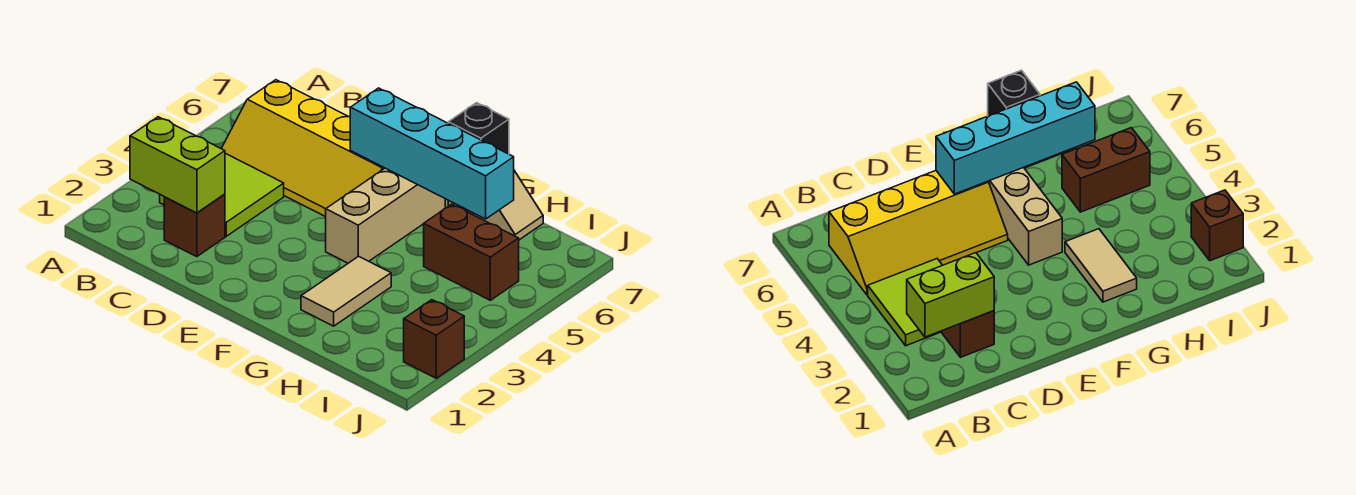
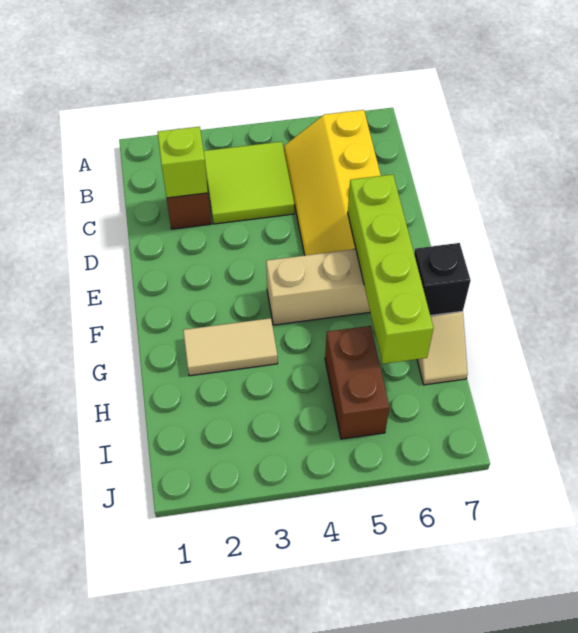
lime brick B2:C2 level 2 -> lime brick C2 level 2
cyan brick E6:H6 level 2 -> lime brick E6:H6 level 2
brown brick J2 level 1 -> none

